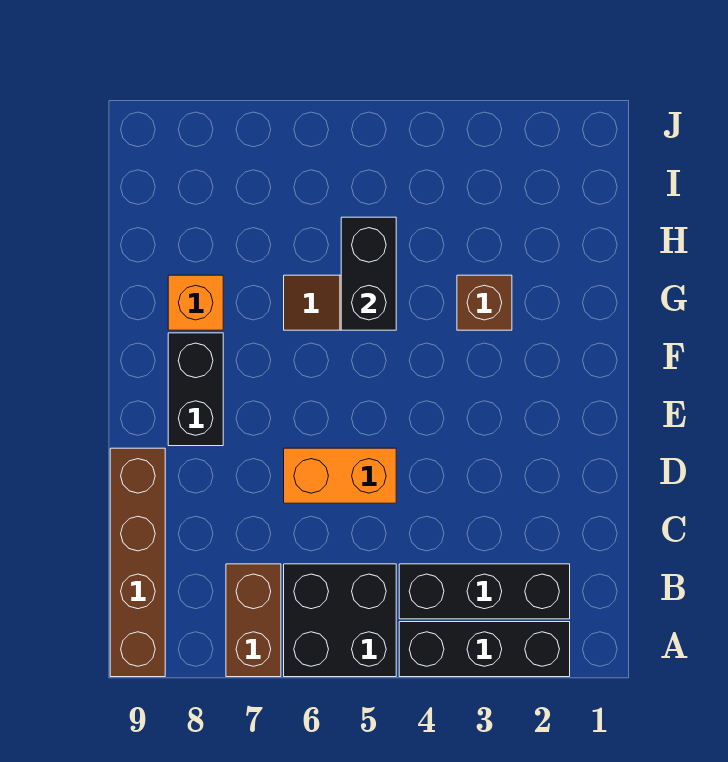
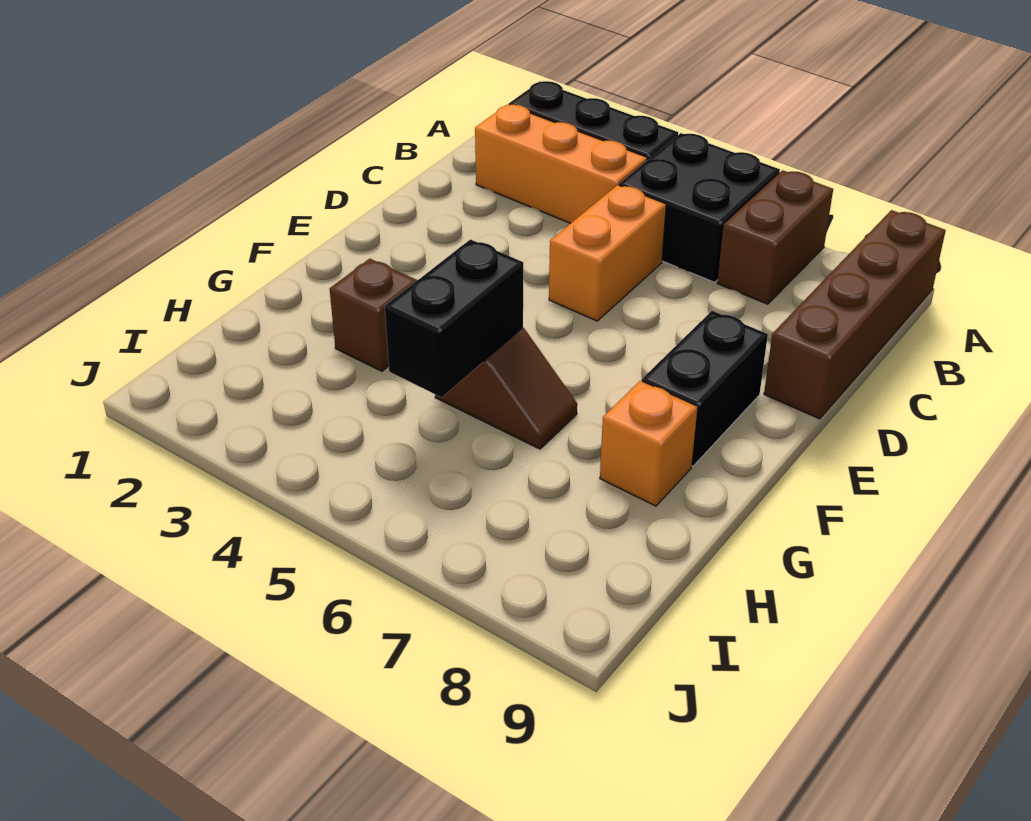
black brick B2:B4 level 1 -> orange brick B2:B4 level 1
orange brick D5:D6 level 1 -> orange brick C5:D5 level 1

